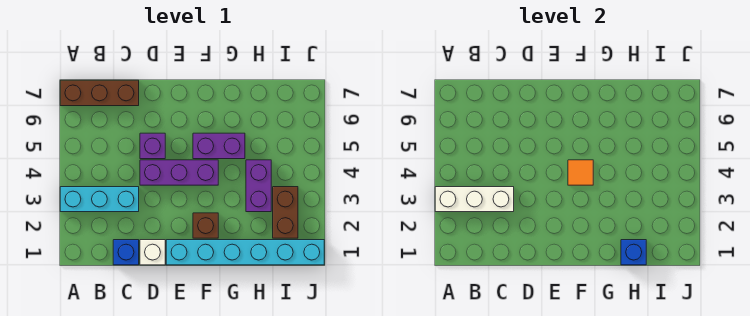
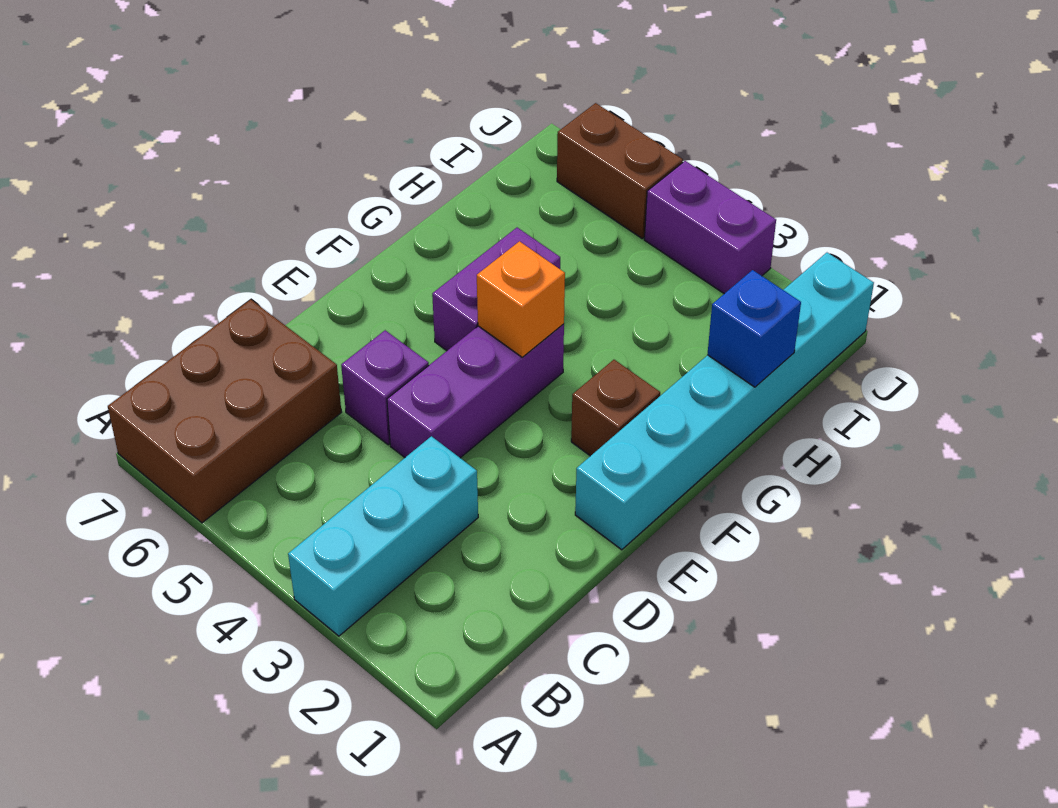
white brick A3:C3 level 2 -> none
brown brick A7:C7 level 1 -> brown brick A6:C7 level 1
blue brick C1 level 1 -> none
white brick D1 level 1 -> none
orange tile F4 level 2 -> orange brick F4 level 2
purple brick H3:H4 level 1 -> purple brick J3:J4 level 1
brown brick I2:I3 level 1 -> brown brick J5:J6 level 1

